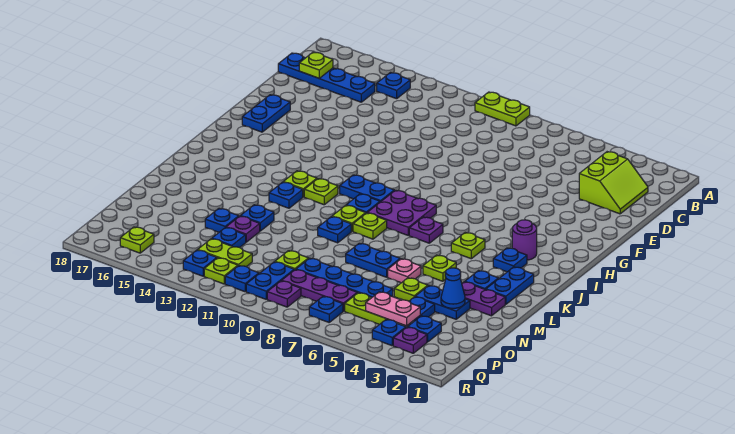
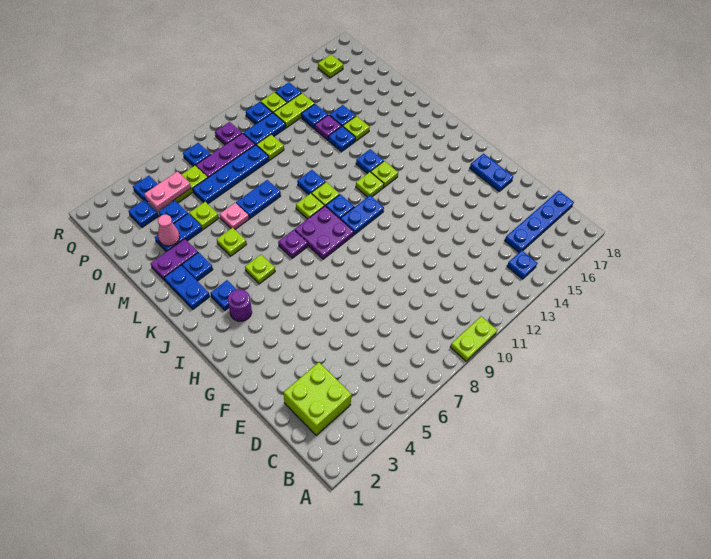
lime slope C2:D3 level 1 top 3 -> lime brick C2:D3 level 1
lime plate C17 level 2 -> lime plate M14 level 1
blue cone N3 level 2 -> pink cone N3 level 2
blue plate P10:Q10 level 1 -> blue plate P10:P11 level 1
purple plate Q3 level 1 -> none

